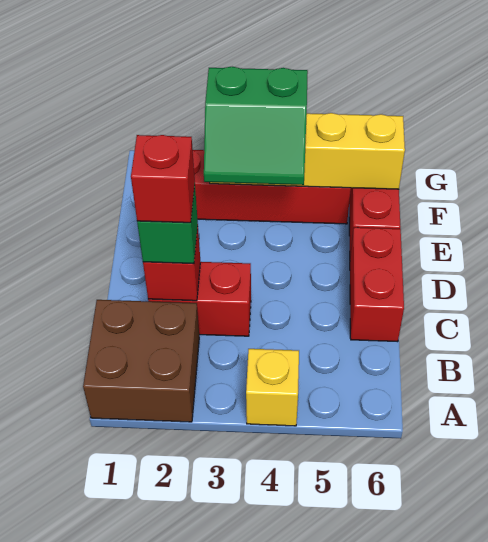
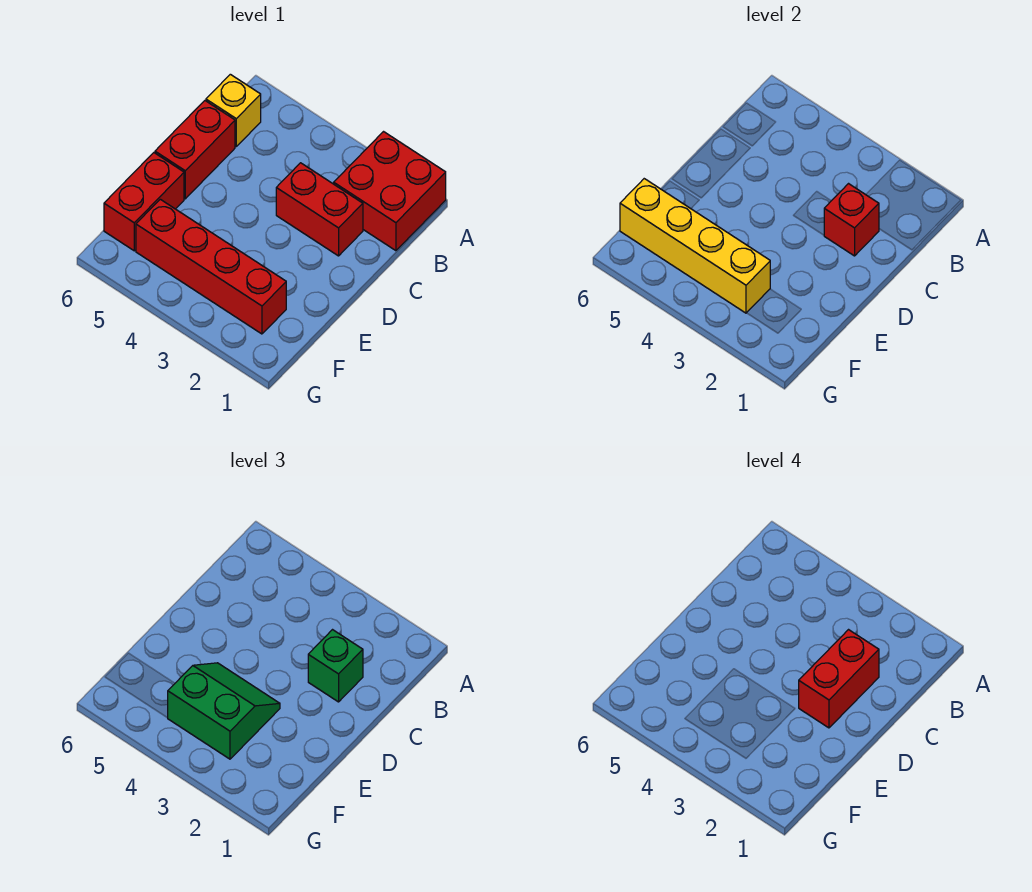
brown brick A1:B2 level 1 -> red brick A1:B2 level 1
yellow brick A4 level 1 -> yellow brick B6 level 1
red brick C2 level 4 -> red brick C2:D2 level 4

